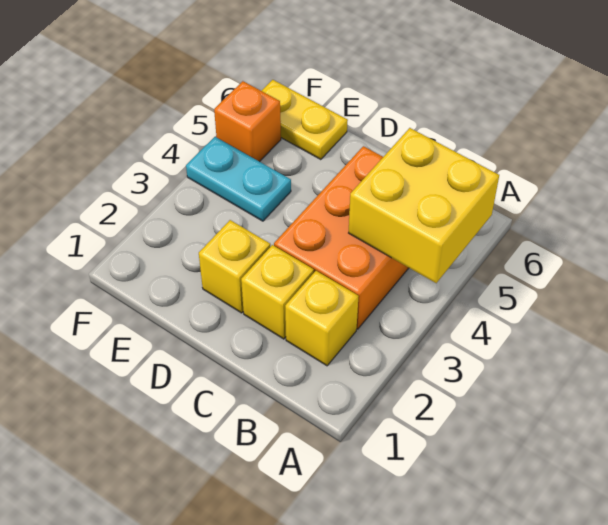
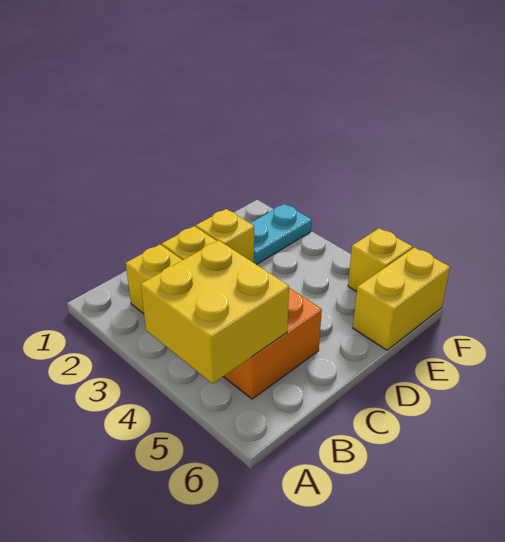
cyan plate E4:F4 level 1 -> cyan plate E2:F2 level 1
yellow plate E6:F6 level 1 -> yellow brick E6:F6 level 1
orange brick F5 level 1 -> yellow brick F5 level 1

